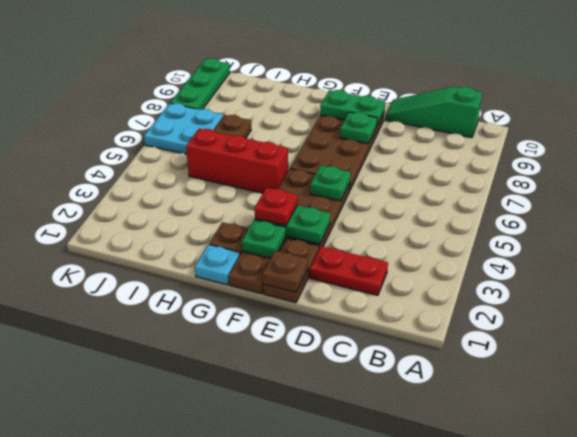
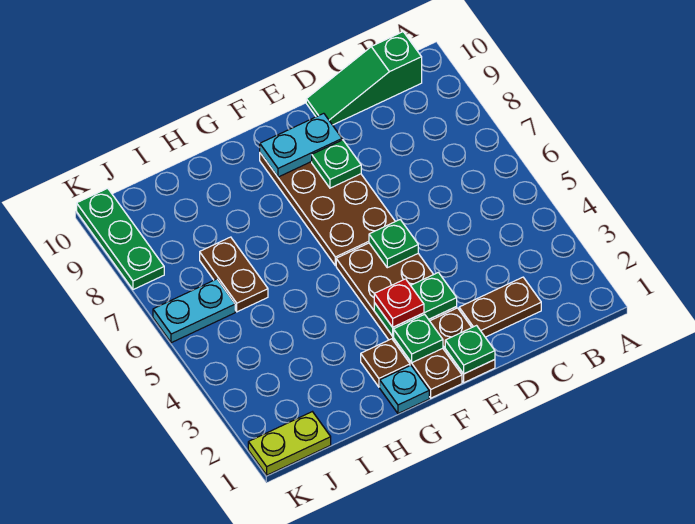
red plate C2:D2 level 1 -> brown plate C2:D2 level 1
brown plate E1 level 2 -> green plate E1 level 2
green plate E9:F9 level 2 -> cyan plate E9:F9 level 2
red brick G5:I5 level 1 -> none
none -> lime plate J1:K1 level 1
cyan plate J6:K7 level 1 -> cyan plate J6:K6 level 1

